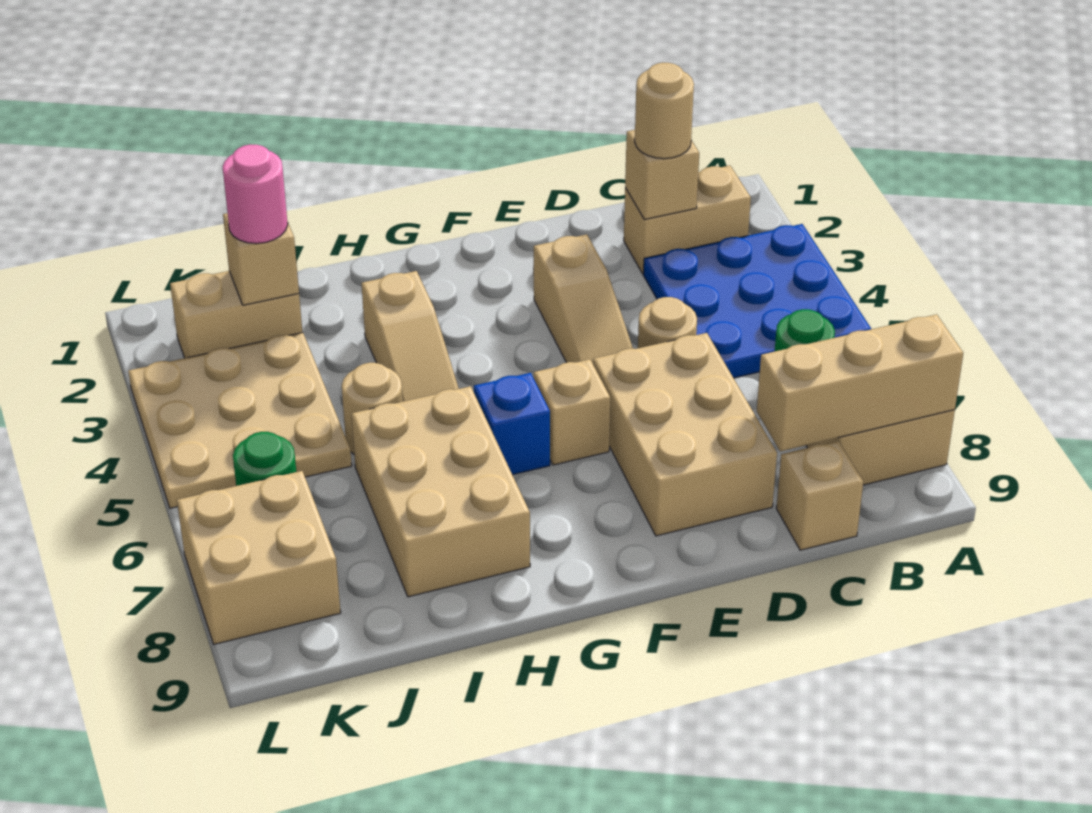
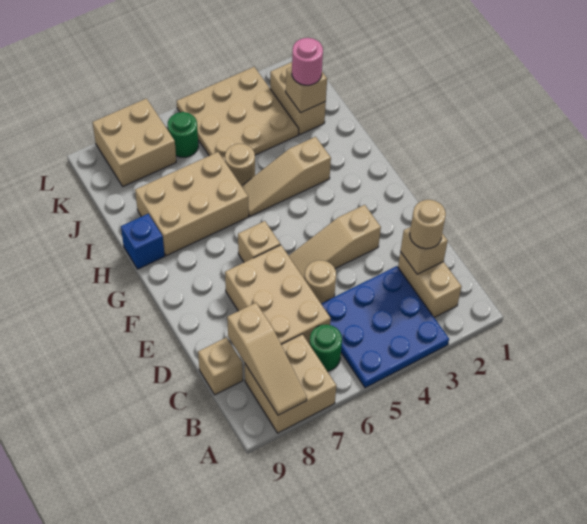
tan brick A8:C8 level 2 -> tan slope A8:C8 level 2 top C
tan brick D6:E8 level 1 -> tan brick C6:E7 level 1
blue brick G6 level 1 -> blue brick H9 level 1

